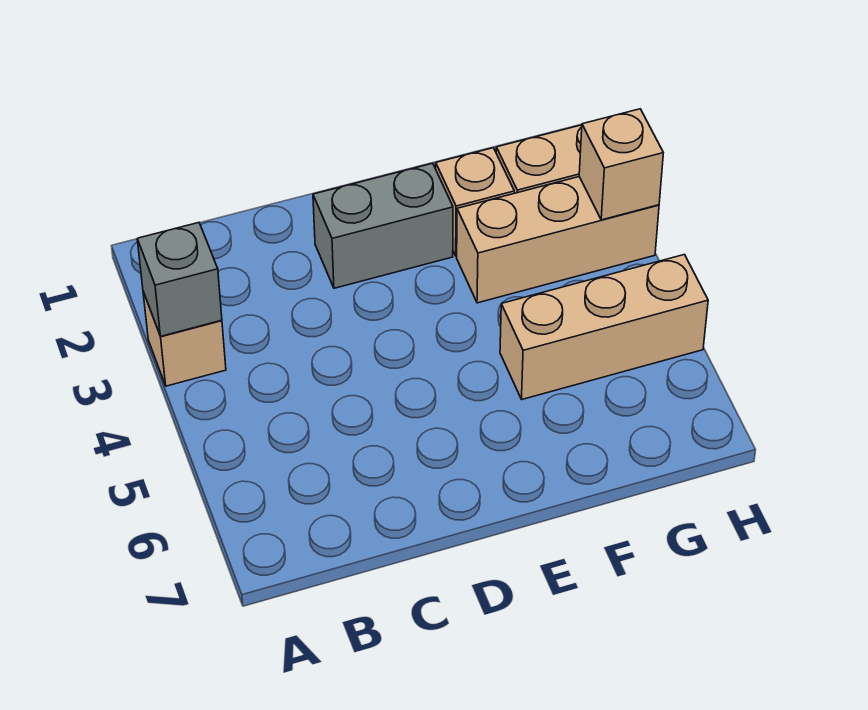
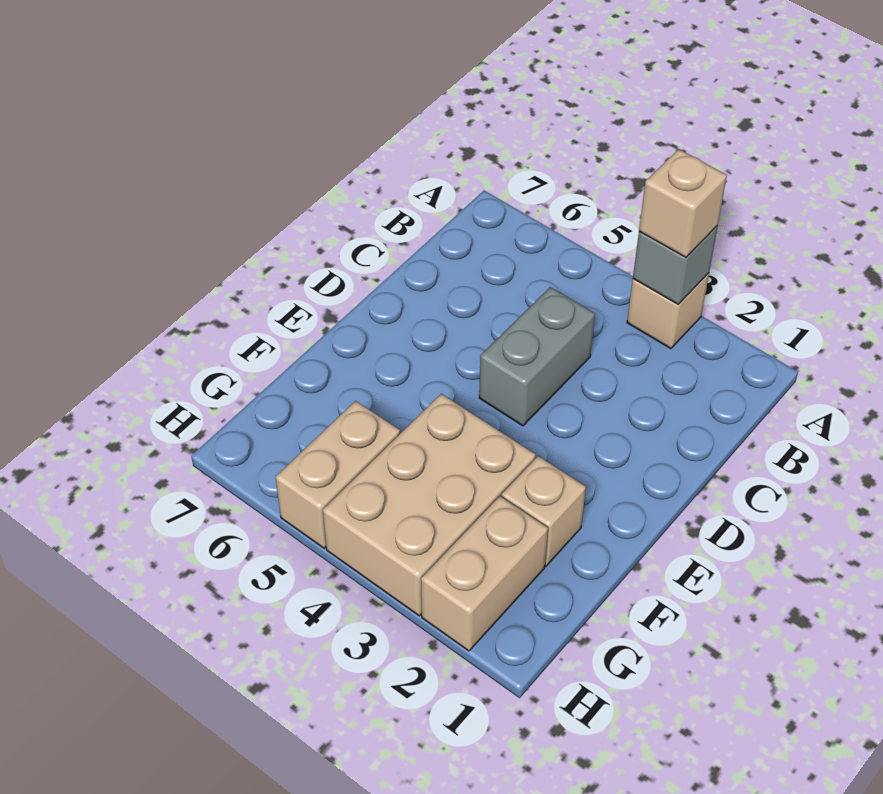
grey brick D2:E2 level 1 -> grey brick C4:D4 level 1
tan brick F3:H3 level 1 -> tan brick F3:H4 level 1
tan brick F5:H5 level 1 -> tan brick G5:H5 level 1
tan brick H3 level 2 -> tan brick A3 level 3

